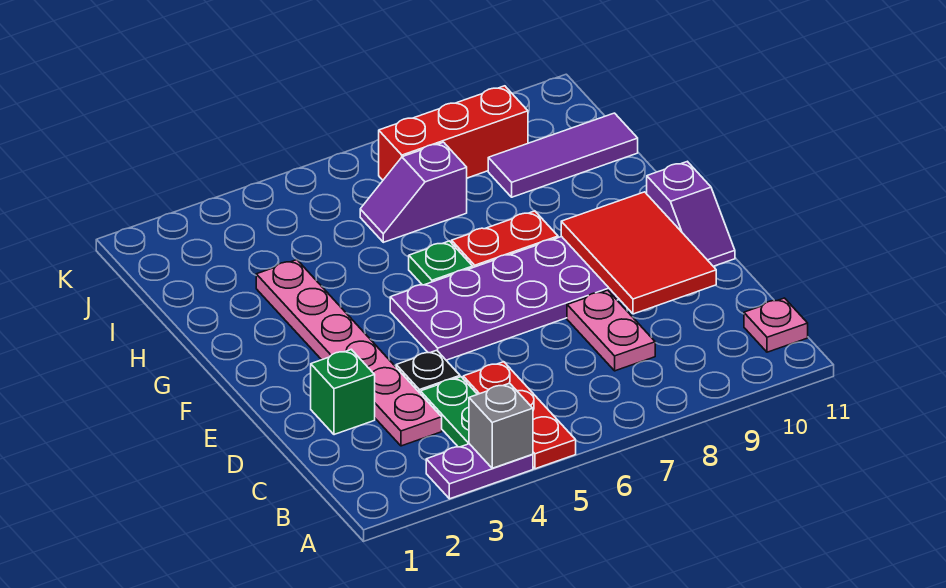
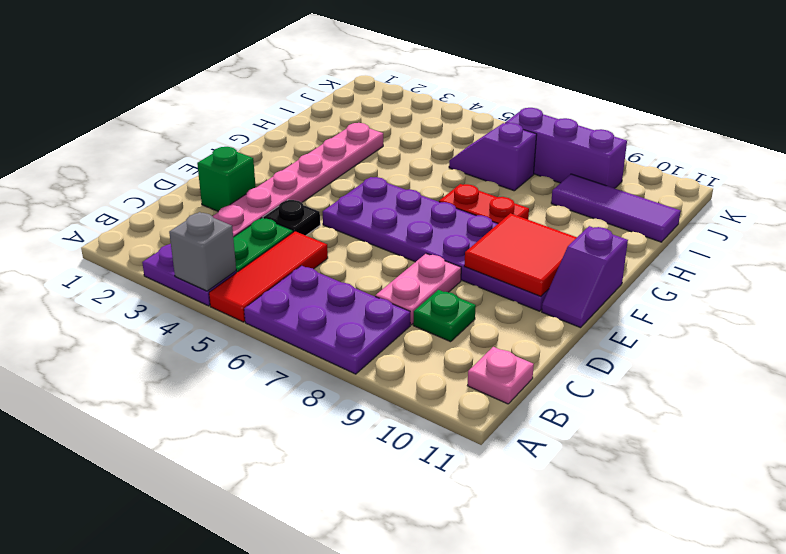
red plate A5:C5 level 1 -> red tile A5:C5 level 1
none -> purple plate A6:B8 level 1
red tile D9:F10 level 2 -> red tile E9:F10 level 2
green plate G6 level 1 -> green plate C9 level 1
red brick J7:J9 level 1 -> purple brick J7:J9 level 1

